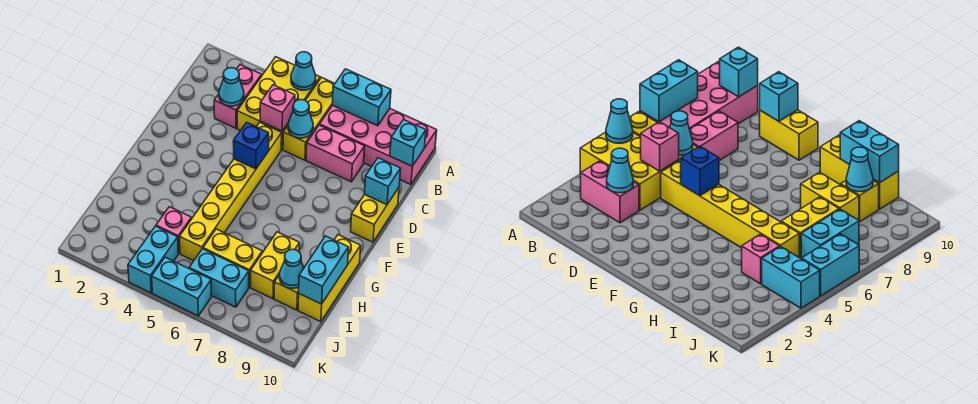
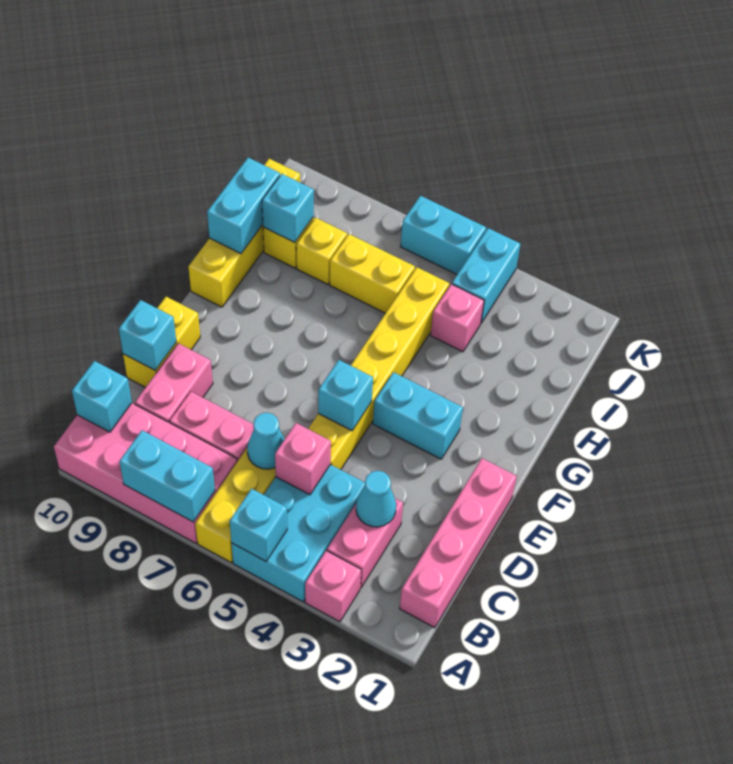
none -> pink brick A3 level 1
yellow brick A4:C5 level 1 -> cyan brick A4:C5 level 1
cyan cone A5 level 2 -> cyan brick A5 level 2
none -> pink brick B1:E1 level 1
none -> pink brick C9:D9 level 1
blue brick E5 level 2 -> cyan brick E5 level 2
yellow brick G10:I10 level 1 -> yellow brick G10:J10 level 1
yellow brick H8:I8 level 1 -> yellow brick I8 level 1
cyan cone I9 level 2 -> cyan brick I9 level 2
cyan brick J6:J7 level 1 -> cyan brick F3:F4 level 1

